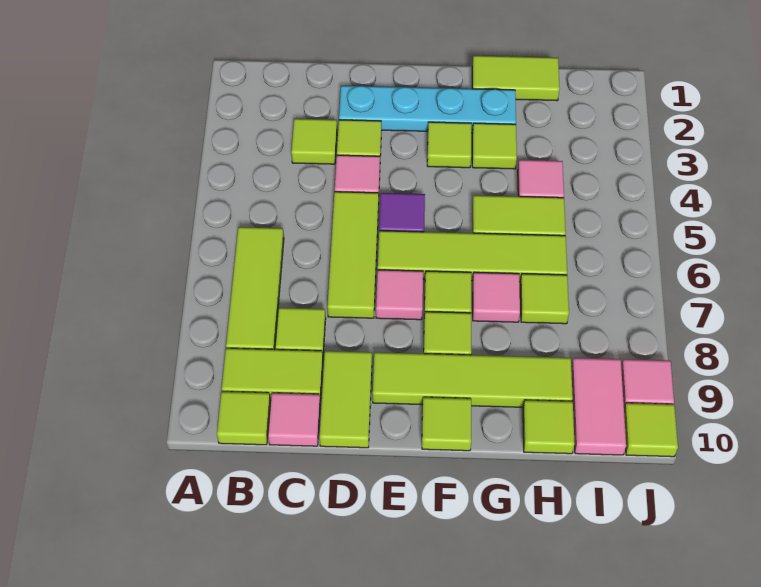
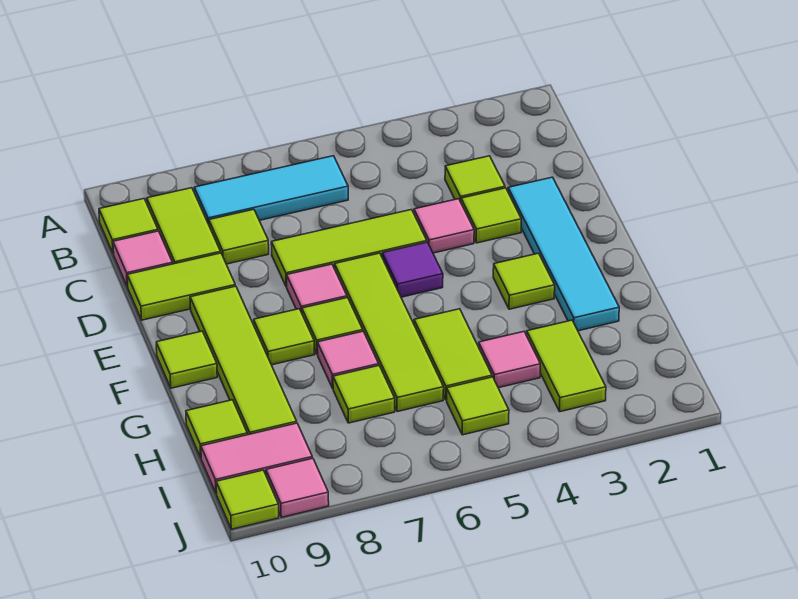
lime tile B6:B8 level 1 -> cyan tile B6:B8 level 1
cyan plate D2:G2 level 1 -> cyan tile D2:G2 level 1
lime tile G1:H1 level 1 -> lime tile H3:I3 level 1
lime tile G3 level 1 -> lime tile I5 level 1

